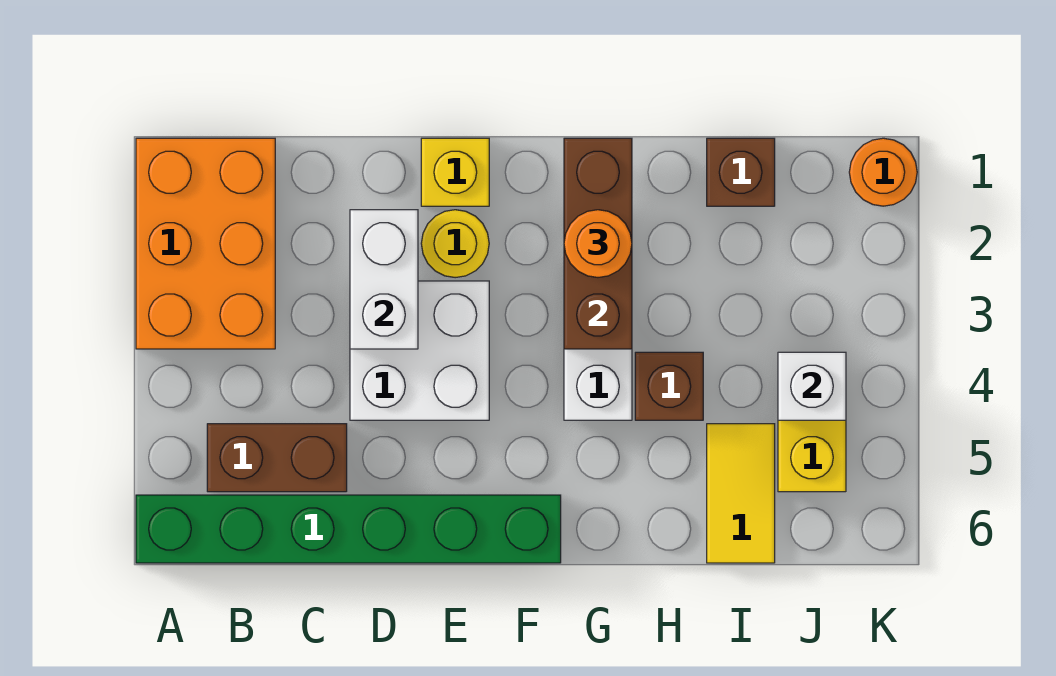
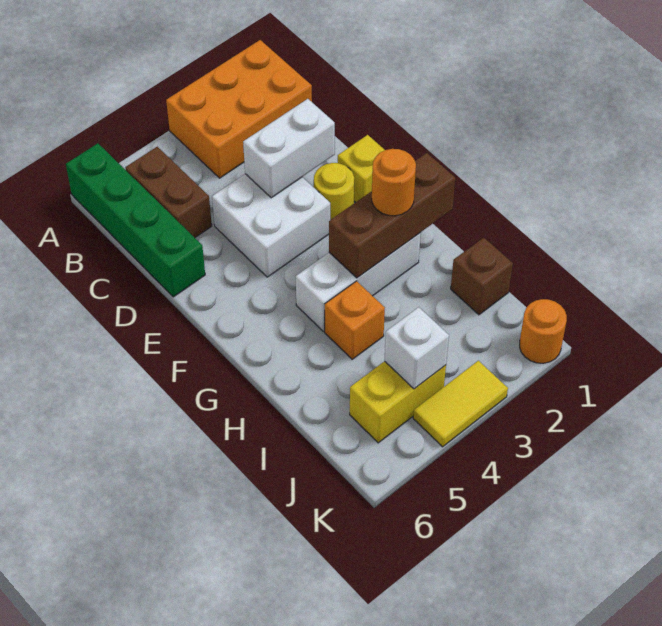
green brick A6:F6 level 1 -> green brick A6:D6 level 1
brown brick H4 level 1 -> orange brick H4 level 1
yellow tile I5:I6 level 1 -> yellow tile K3:K4 level 1

